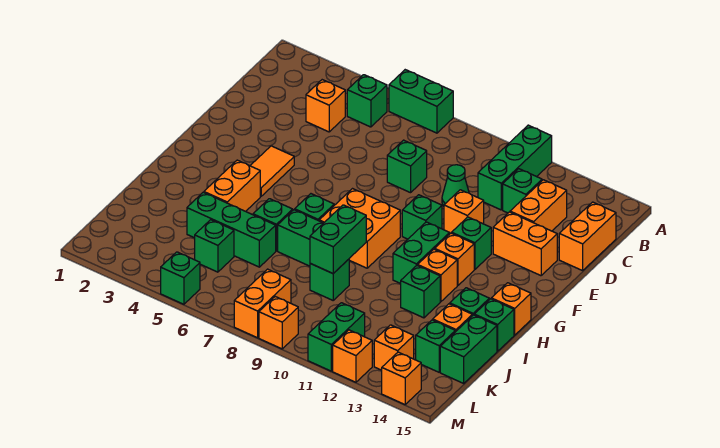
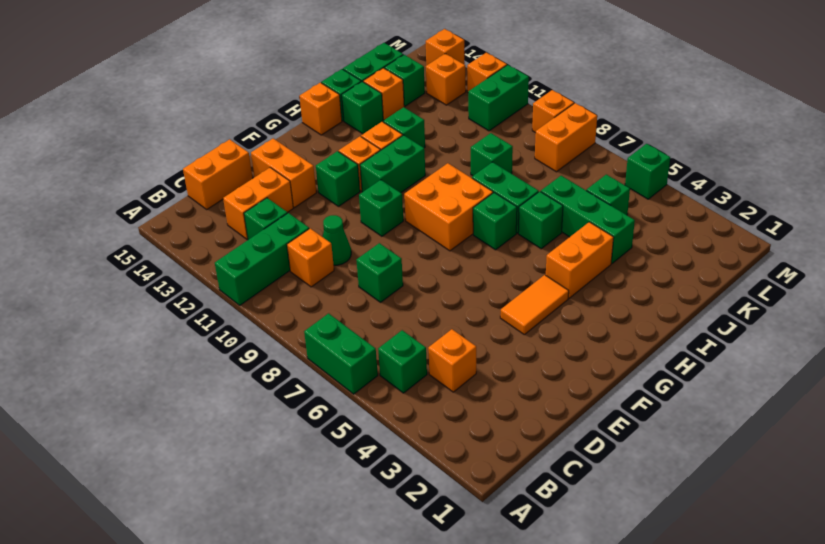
orange brick E11 level 1 -> orange brick C10 level 1
green brick I9:J9 level 2 -> none

